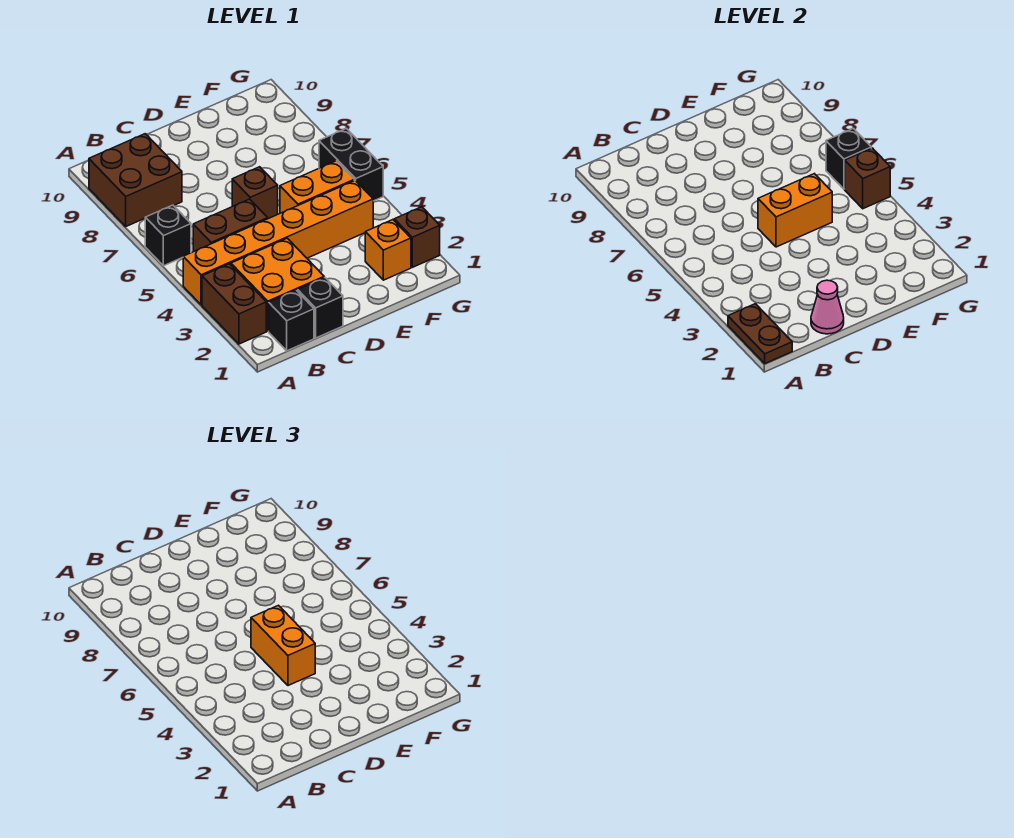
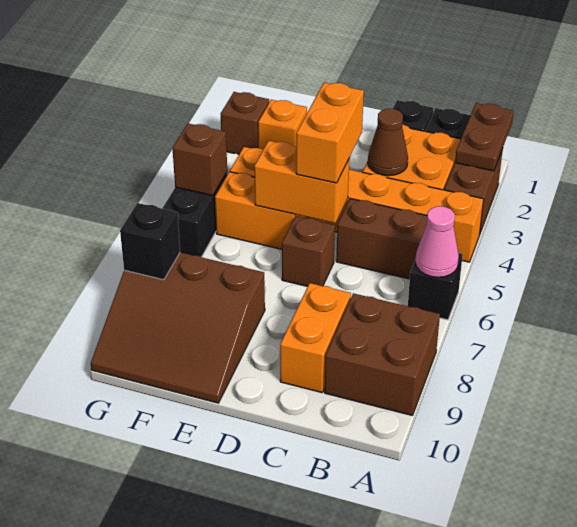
pink cone C1 level 2 -> pink cone A6 level 2
none -> brown cone C3 level 2
none -> orange brick C8:C9 level 1
none -> brown slope E8:G10 level 1 top 8
black brick G6 level 2 -> black brick G8 level 2

